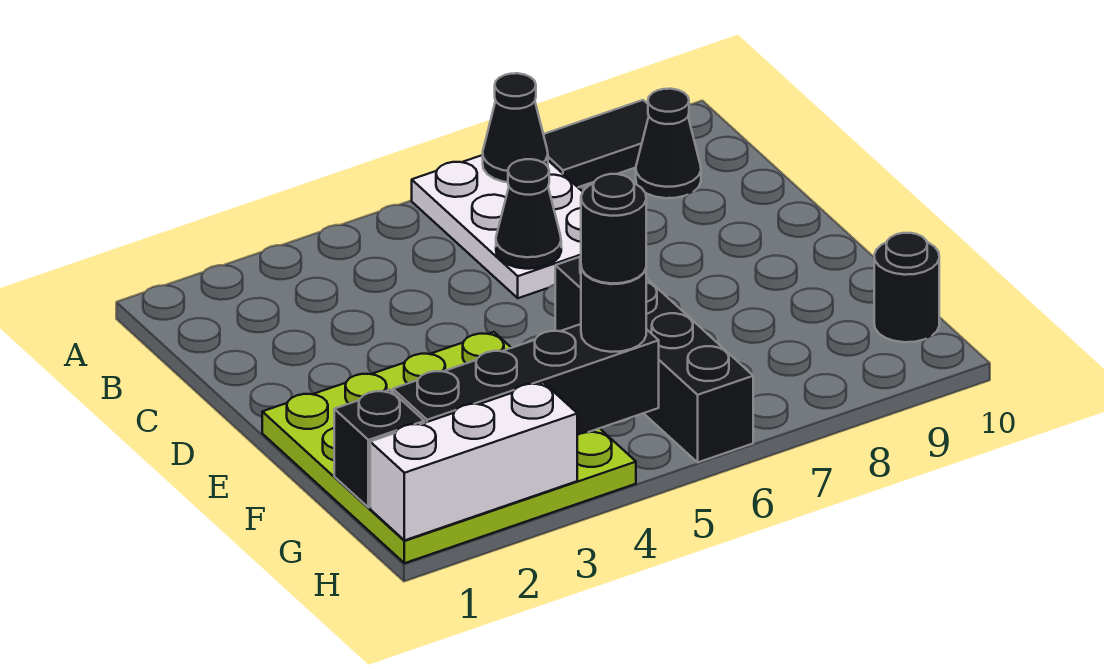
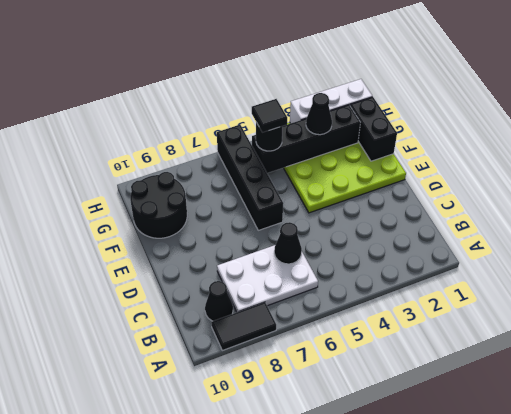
white plate A6:C7 level 1 -> white plate B6:C8 level 1
black cone A7 level 2 -> black cone G3 level 3
black brick G1 level 2 -> black brick F1:G1 level 2
black round brick G5 level 4 -> black tile G5 level 4
black round brick G10 level 1 -> black round brick F9:G10 level 1

